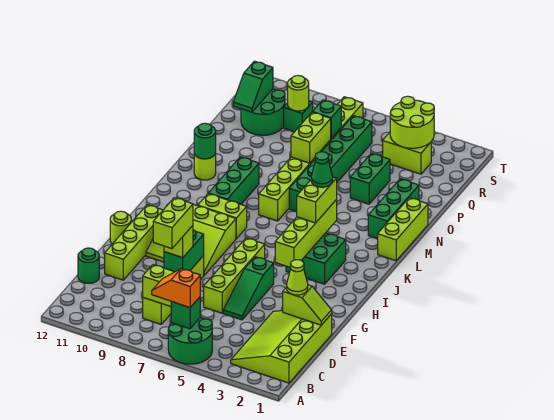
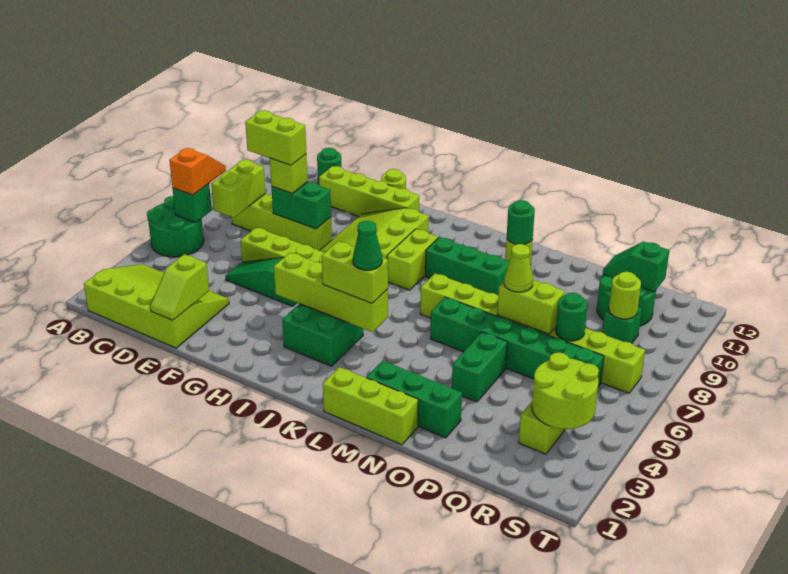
lime cone E2 level 3 -> lime cone O7 level 3
green brick O4:P4 level 1 -> green brick O4:O5 level 1
green brick Q7 level 2 -> green round brick Q7 level 2

